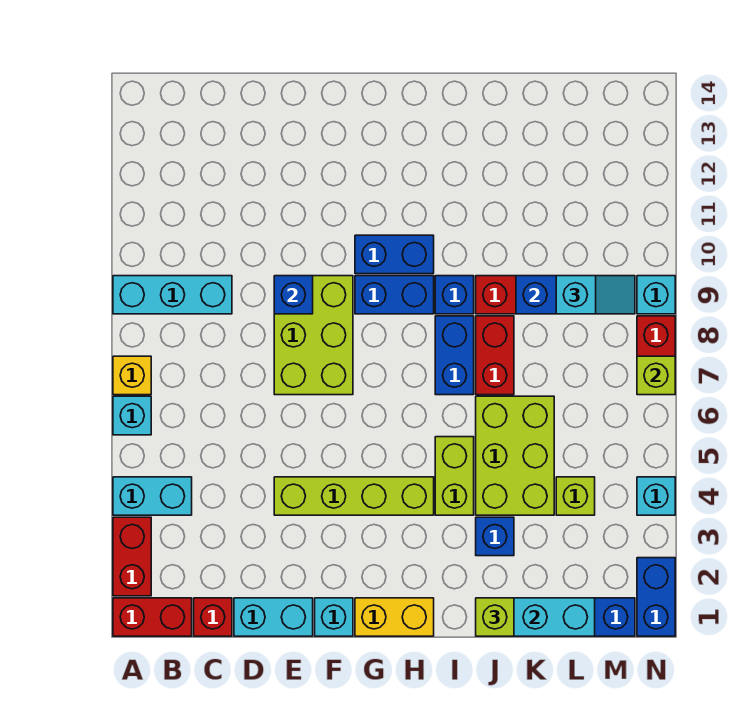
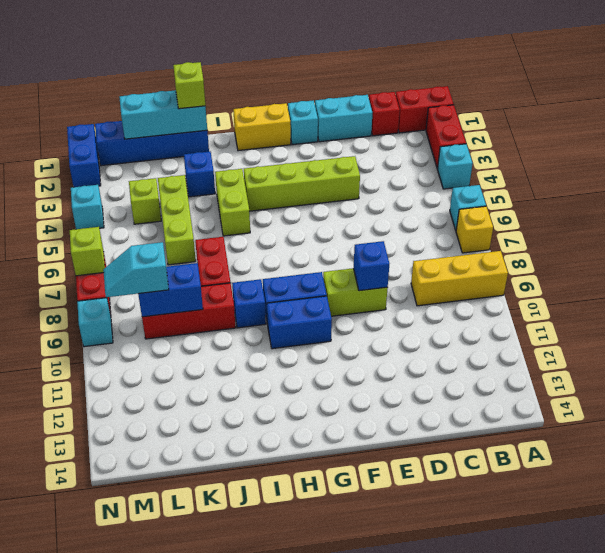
cyan brick A4:B4 level 1 -> cyan brick A4 level 1
cyan brick A9:C9 level 1 -> yellow brick A9:C9 level 1
lime brick E7:F9 level 1 -> lime brick E9:F9 level 1
blue brick I7:I8 level 1 -> none
lime brick J4:K6 level 1 -> lime brick K4:K6 level 1

